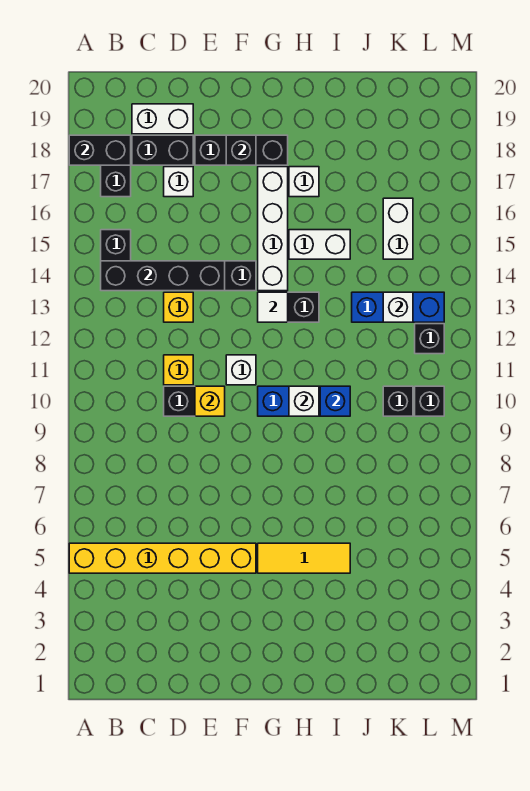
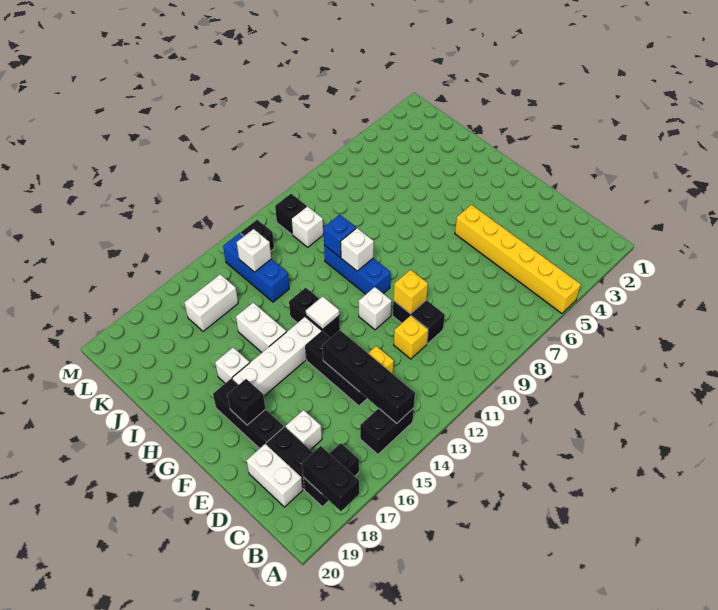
yellow tile G5:I5 level 1 -> none
black brick K10 level 1 -> white brick K10 level 1

